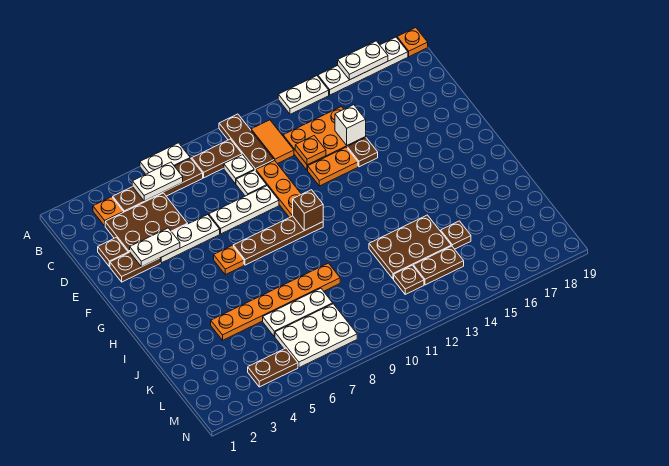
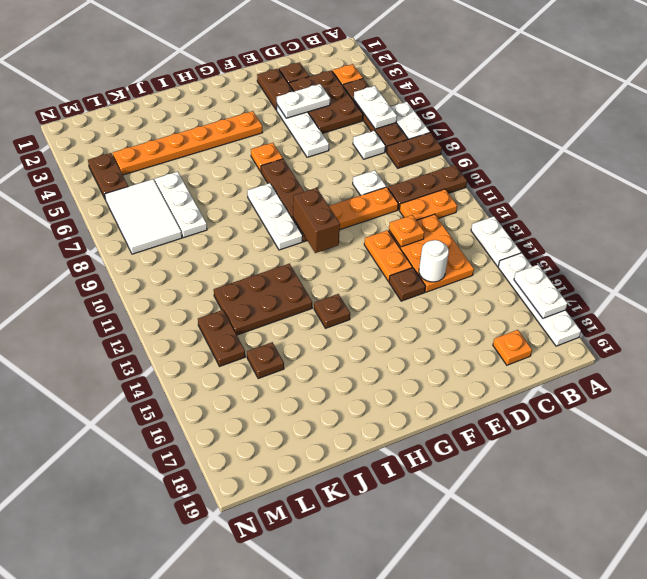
orange plate A19 level 1 -> orange plate C18 level 1
brown plate B8:B9 level 1 -> brown plate A8:B8 level 1
orange tile B11:C11 level 1 -> orange plate B11:C11 level 1
white plate C9 level 1 -> white plate C7 level 1
white brick D14 level 2 -> white round brick D14 level 2
white plate E3:E4 level 2 -> white plate D4:E4 level 2
white plate E7:E9 level 1 -> white plate H8:H10 level 1
brown brick G10 level 2 -> brown brick G10:G11 level 2
orange plate J4:J9 level 1 -> orange plate G4:L4 level 1
brown plate J12:K14 level 1 -> brown plate I12:K13 level 1
white plate L6:M8 level 1 -> white tile L6:M8 level 1
brown plate L12 level 1 -> brown plate H14 level 1

